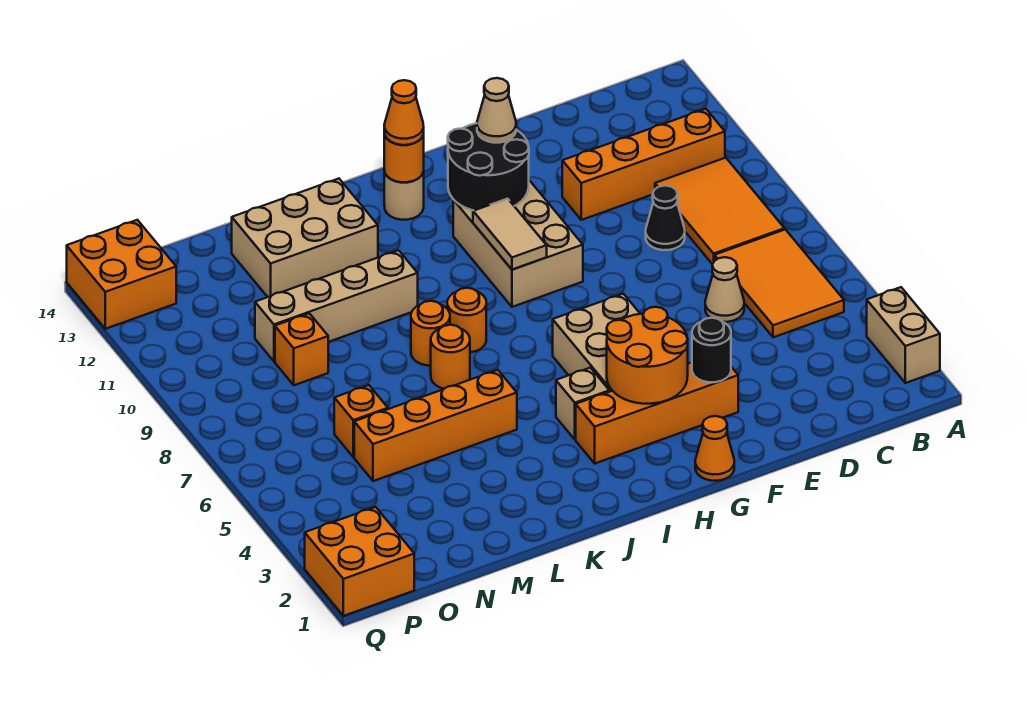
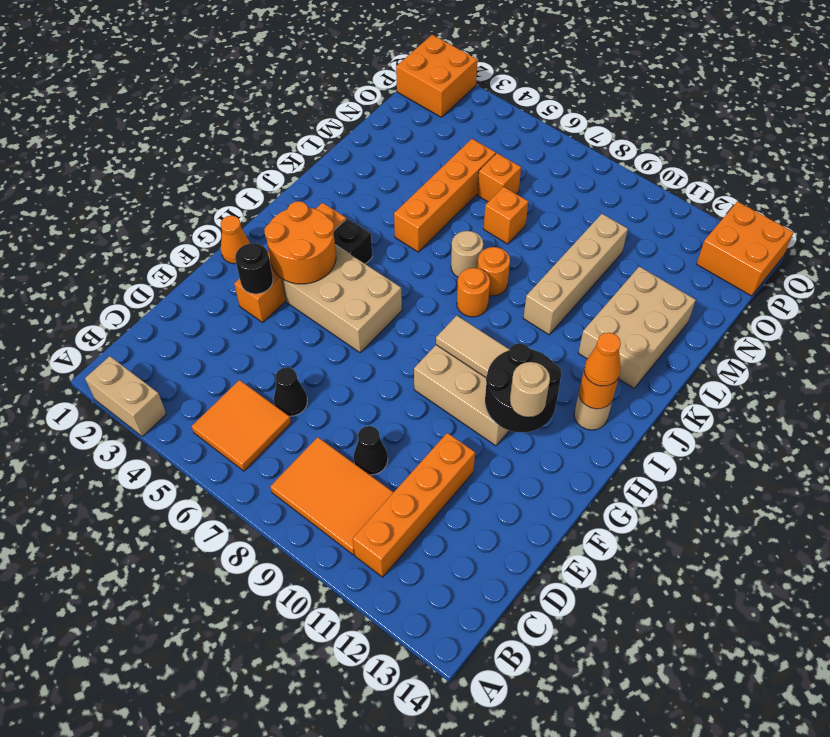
orange tile B5:C7 level 1 -> orange tile B5:C6 level 1
tan cone D6 level 1 -> black cone D6 level 1
tan cone G12 level 3 -> tan round brick G12 level 3
tan brick I4 level 1 -> black brick I4 level 1
orange round brick K7 level 1 -> tan round brick K7 level 1
orange brick N9 level 1 -> orange brick M7 level 1

